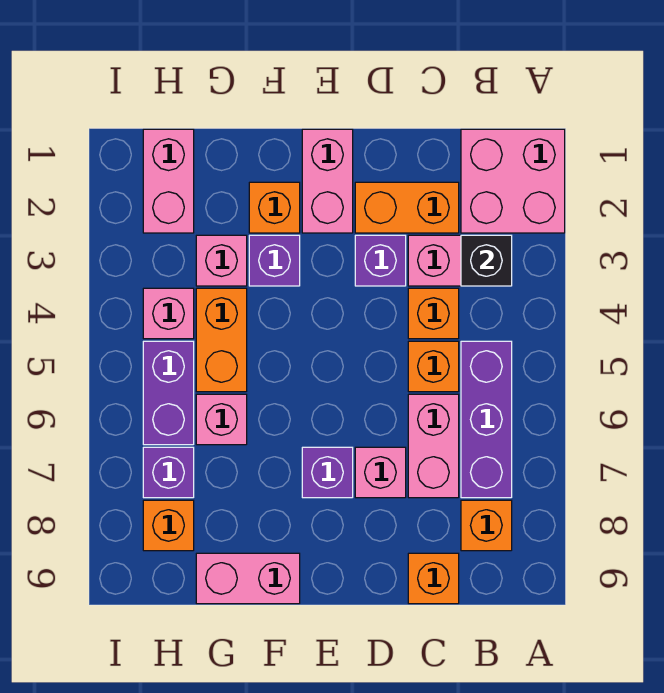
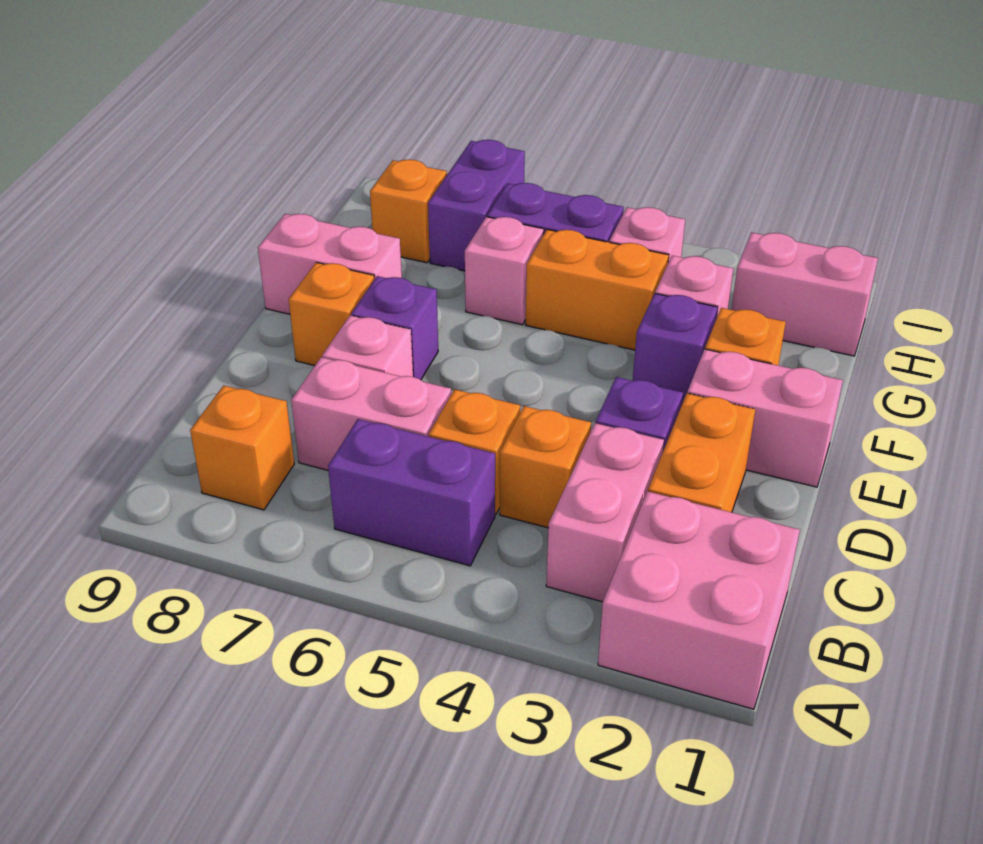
black brick B3 level 2 -> none
purple brick B5:B7 level 1 -> purple brick B5:B6 level 1
orange brick C9 level 1 -> orange brick E8 level 1
pink brick F9:G9 level 1 -> pink brick F8:F9 level 1
purple brick H7 level 1 -> purple brick H7:I7 level 1

